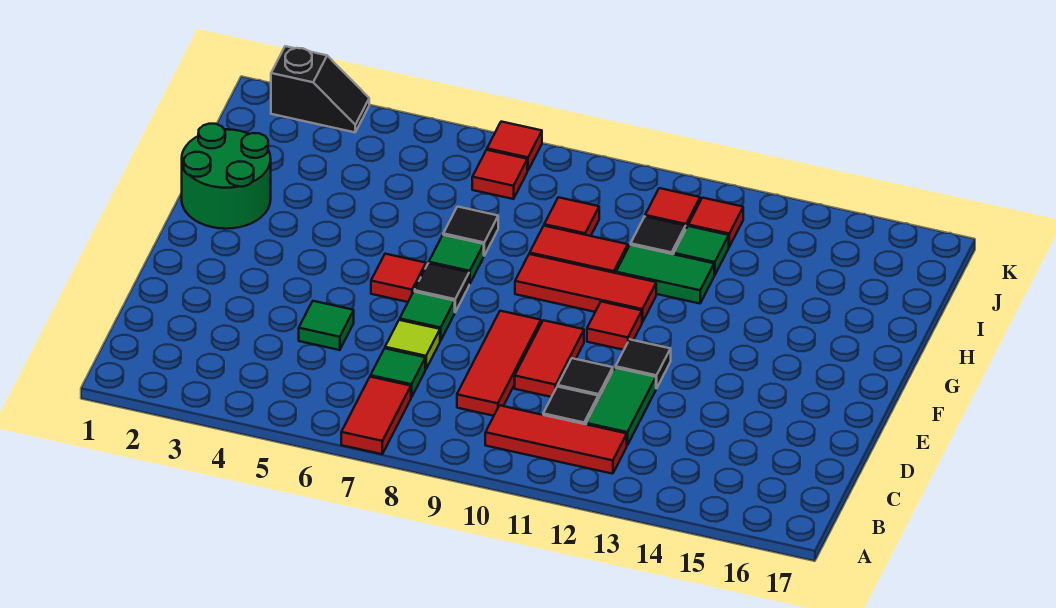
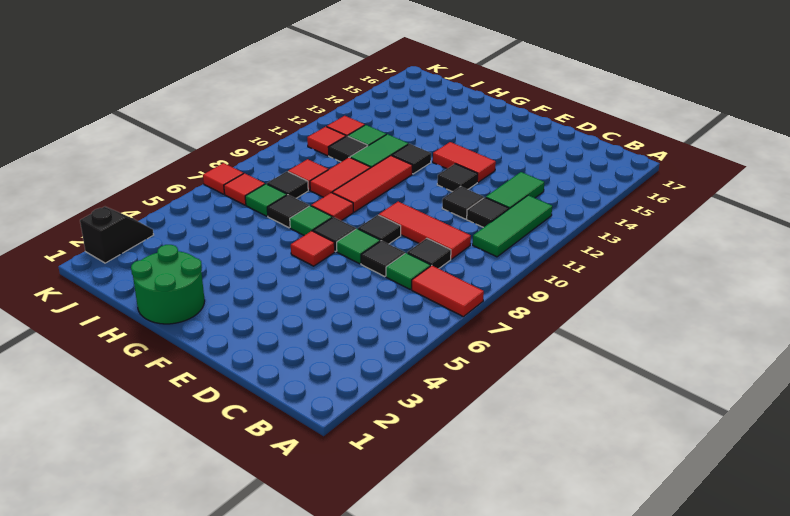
red tile B10:B12 level 1 -> green tile B10:B12 level 1
none -> black tile C8 level 1
green tile C12:D12 level 1 -> green tile C12:C13 level 1
green tile D5 level 1 -> green tile I7 level 1
lime tile D7 level 1 -> black tile D7 level 1
red tile D10:E10 level 1 -> red tile E13:F13 level 1
none -> black tile E8 level 1
red tile F11 level 1 -> red tile G8 level 1
none -> black tile G12 level 1
none -> black tile I8 level 1

